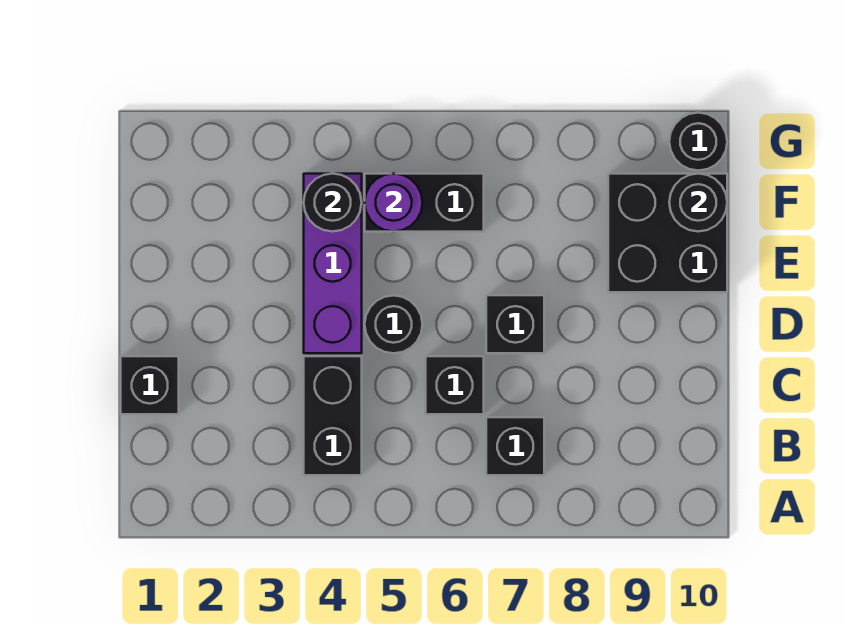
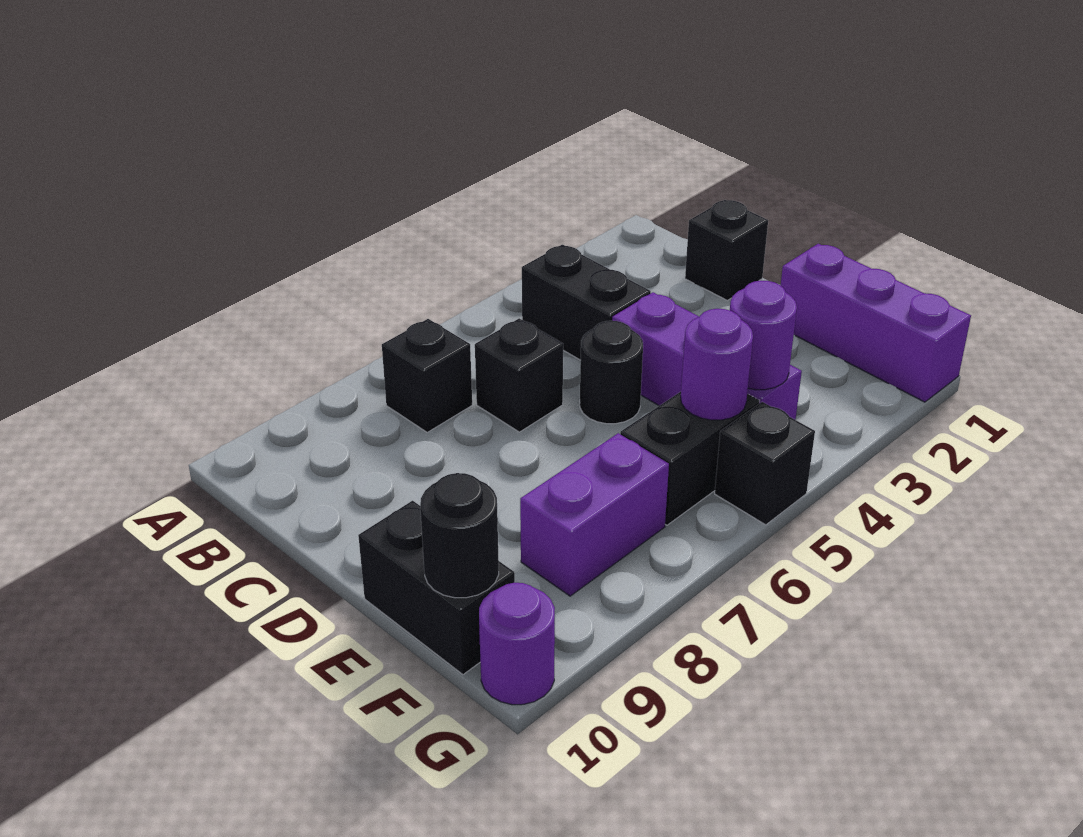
black brick D7 level 1 -> black brick G5 level 1
none -> purple brick E1:G1 level 1
black brick E9:F10 level 1 -> black brick E10:F10 level 1
black round brick F4 level 2 -> purple round brick F4 level 2
none -> purple brick F7:F8 level 1
black round brick G10 level 1 -> purple round brick G10 level 1

